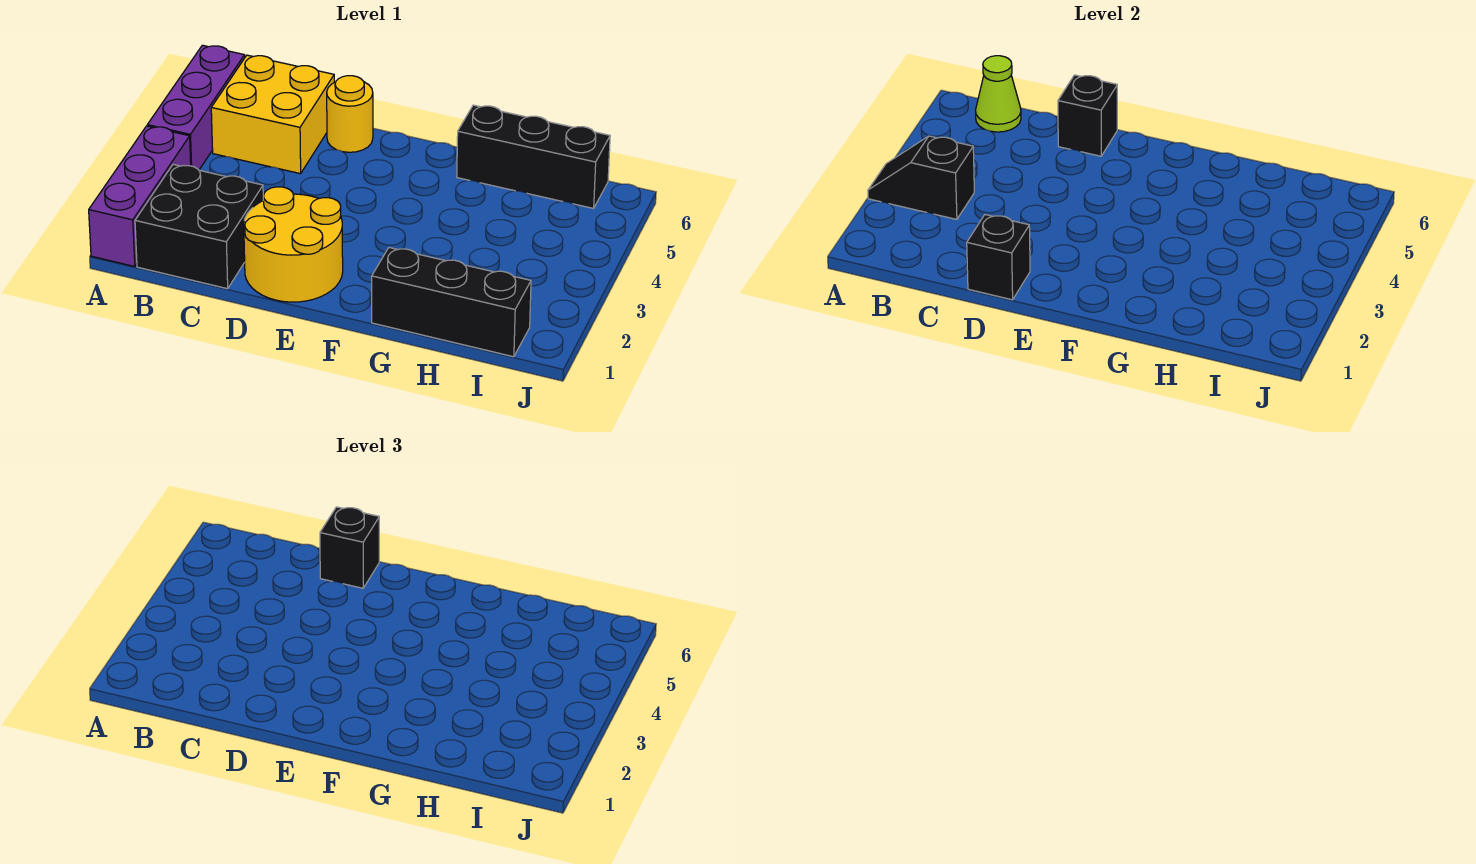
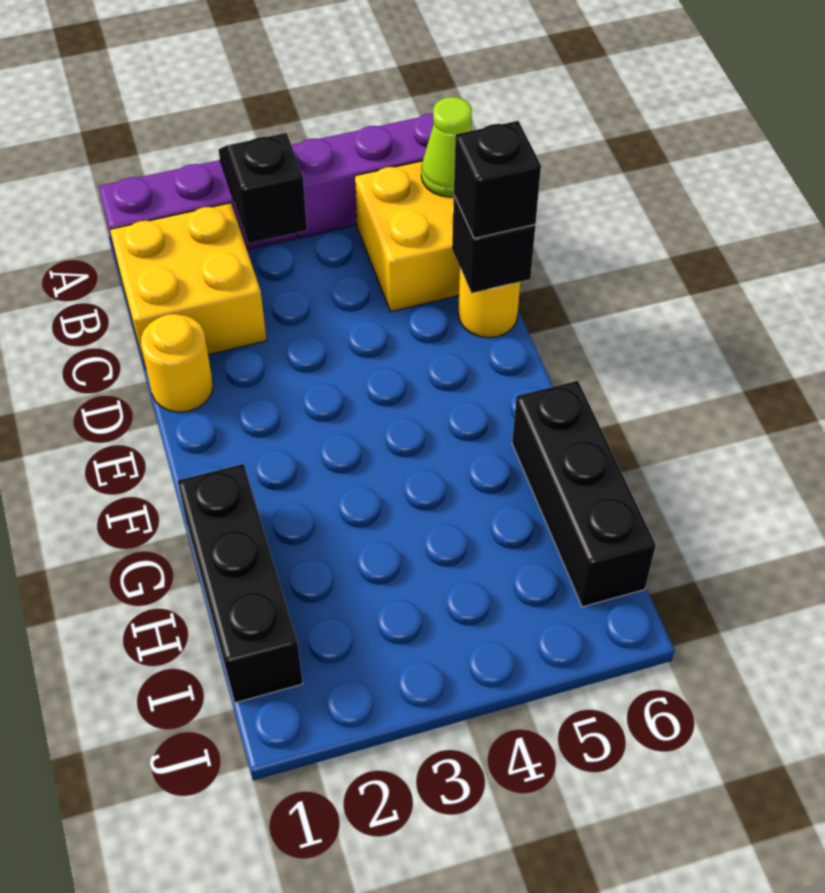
black brick B1:C2 level 1 -> yellow brick B1:C2 level 1
yellow round brick D1:E2 level 1 -> yellow round brick D1 level 1
black brick D1 level 2 -> none

